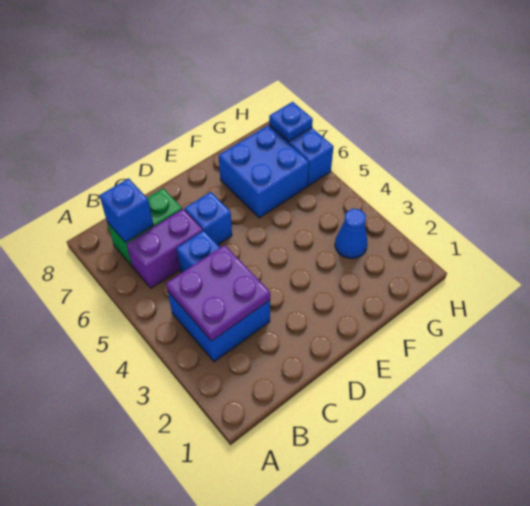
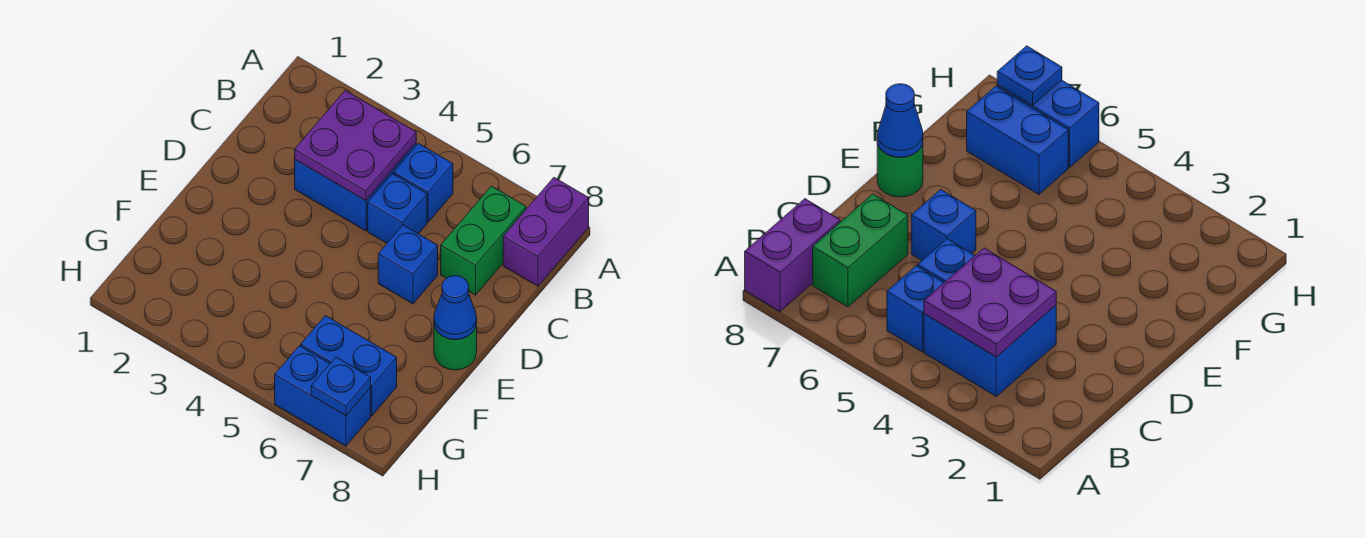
purple brick B6:C6 level 1 -> purple brick A8:B8 level 1
blue brick B7 level 2 -> blue brick B5 level 1
none -> green round brick E8 level 1
blue brick F6:G7 level 1 -> blue brick G6:G7 level 1
blue cone G3 level 1 -> blue cone E8 level 2

